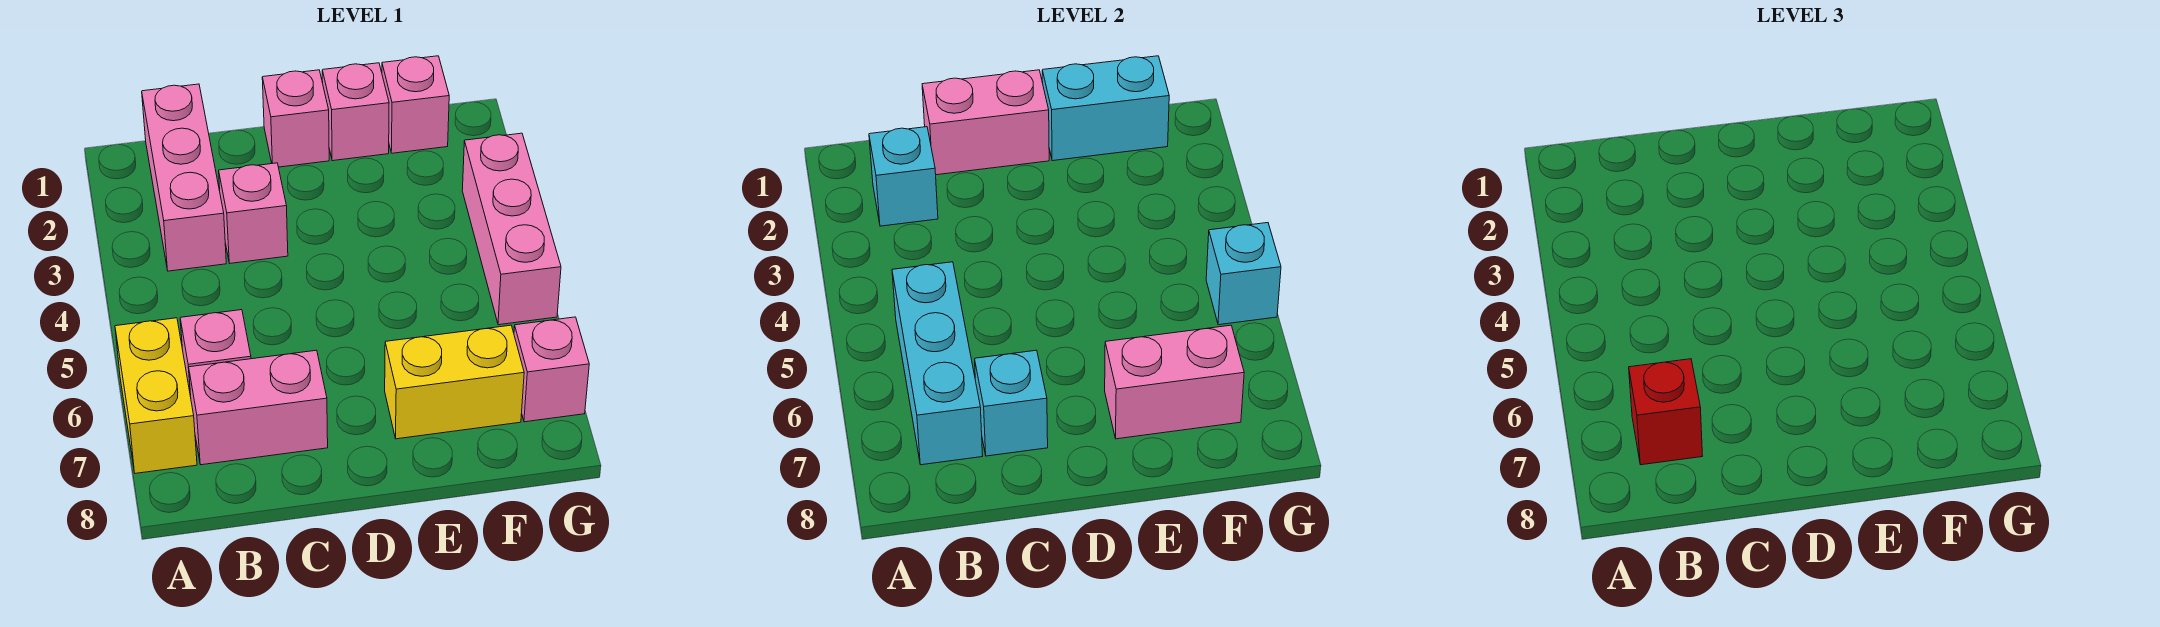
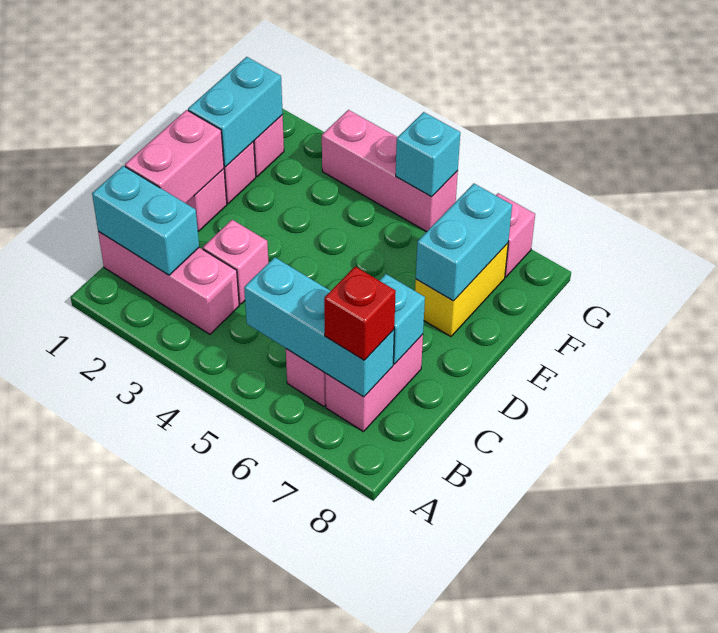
yellow brick A6:A7 level 1 -> none
cyan brick B2 level 2 -> cyan brick B1:B2 level 2
pink brick E7:F7 level 2 -> cyan brick E7:F7 level 2

